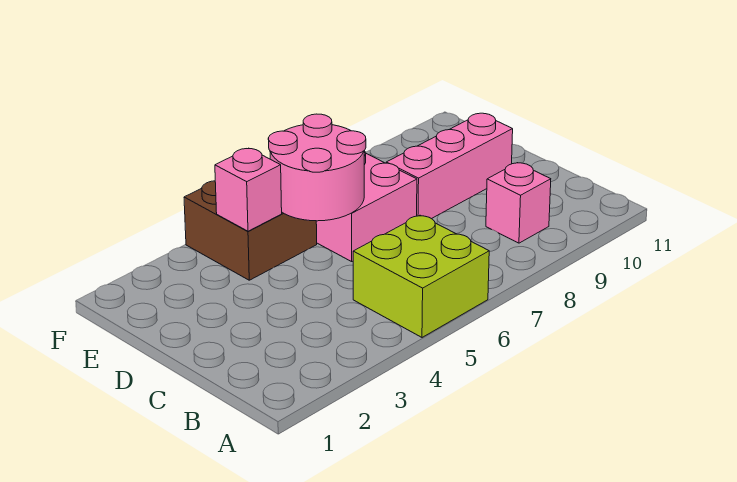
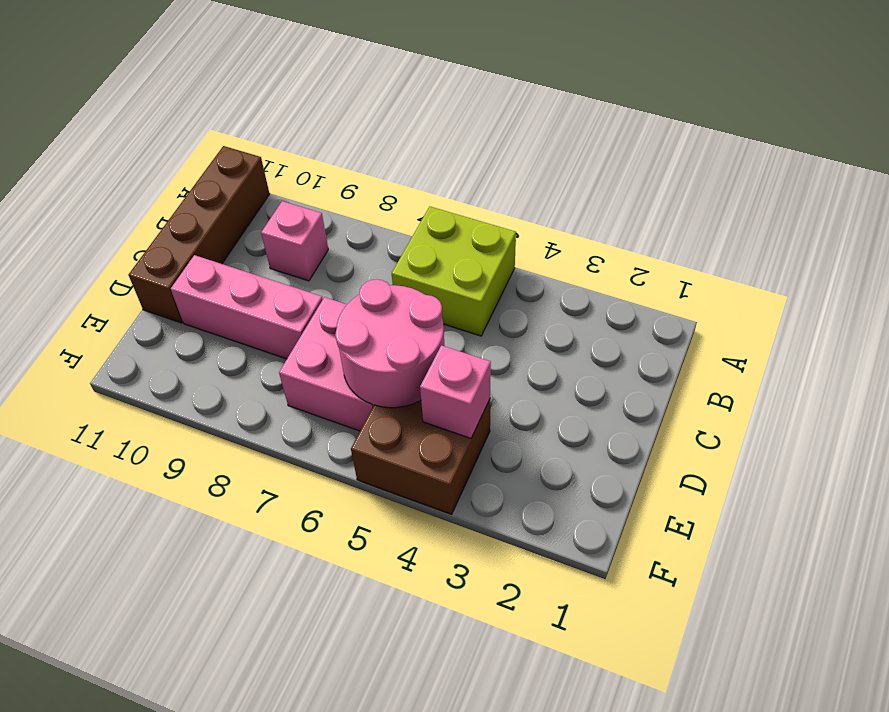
none -> brown brick A11:D11 level 1

